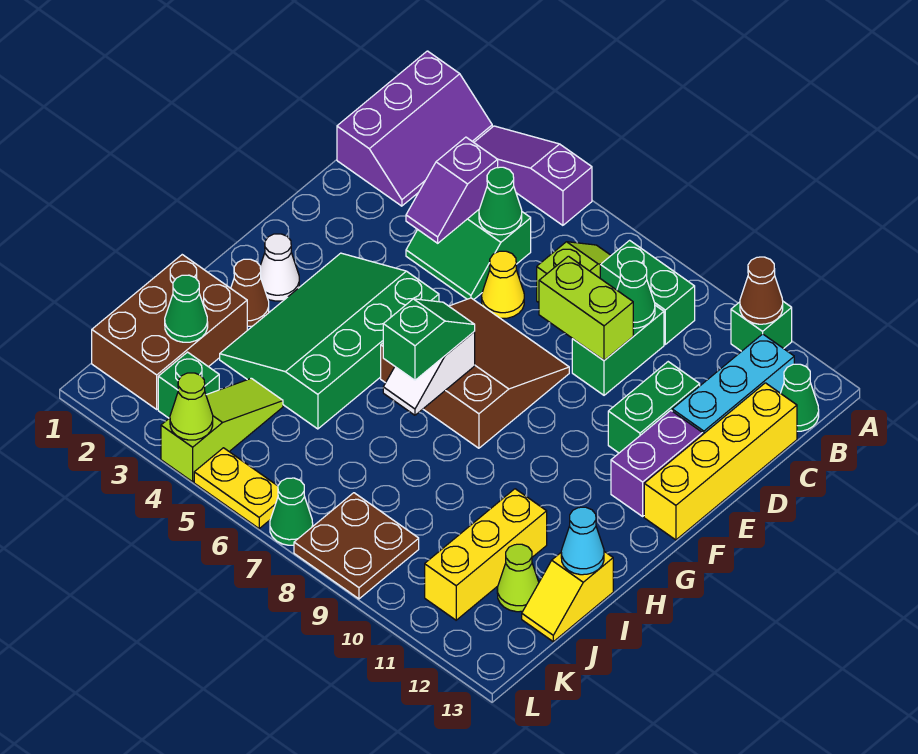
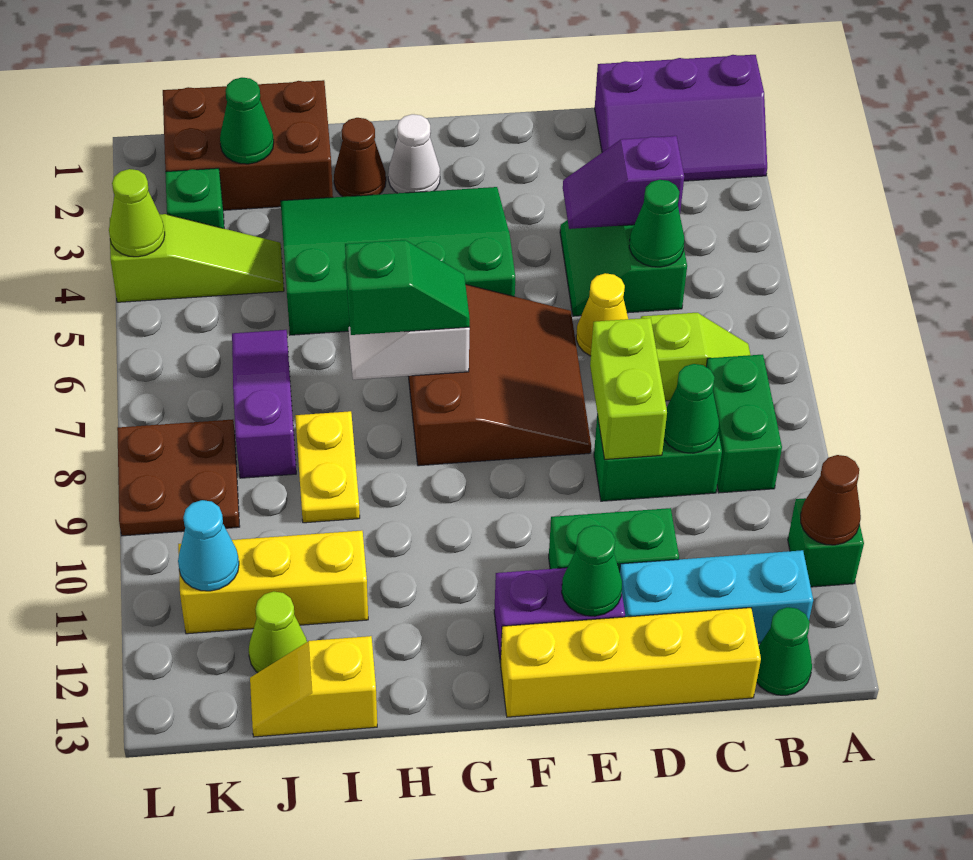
purple slope A3:A5 level 1 top 5 -> purple slope J6:J8 level 1 top 8
cyan cone I13 level 2 -> cyan cone K11 level 2
yellow plate L5:L6 level 1 -> yellow plate I8:I9 level 1
green cone L7 level 1 -> green cone E12 level 2

